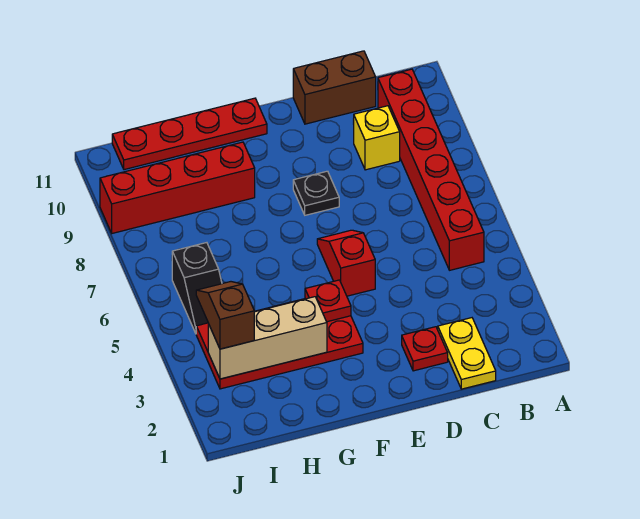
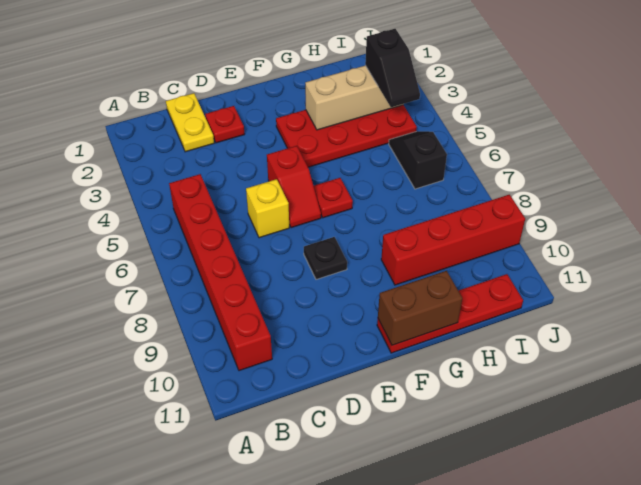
yellow brick C9 level 1 -> yellow brick D6 level 1
brown brick C11:D11 level 1 -> brown brick F11:G11 level 2
red plate F4 level 2 -> red plate F6 level 1
brown slope I3:I4 level 3 top 3 -> black slope I3:I4 level 3 top 3

